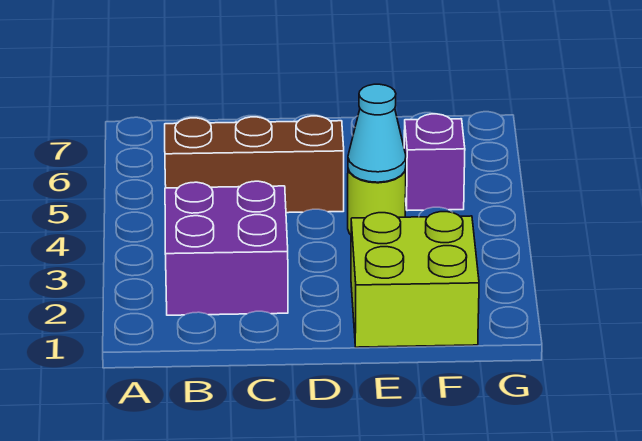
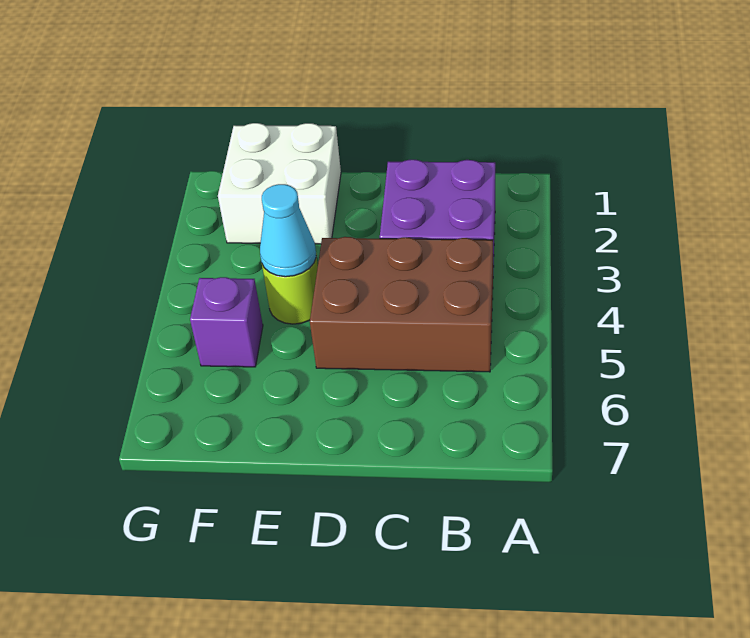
brown brick B5:D5 level 1 -> brown brick B4:D5 level 1
lime brick E1:F2 level 1 -> white brick E1:F2 level 1

